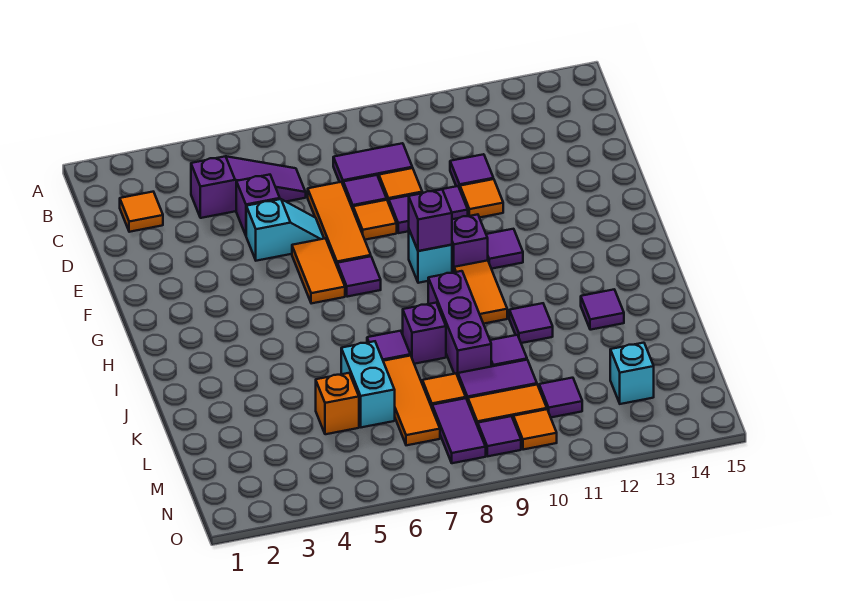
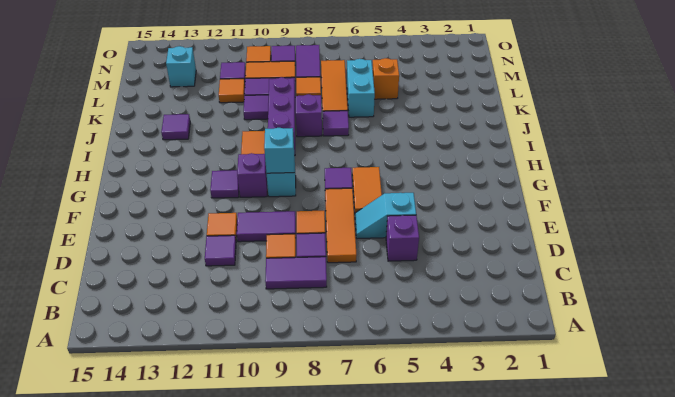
orange tile C2 level 1 -> orange tile L11 level 1
purple slope C4:C6 level 1 top 4 -> none
purple brick G9 level 2 -> cyan brick G9 level 2
purple tile J11 level 1 -> none

